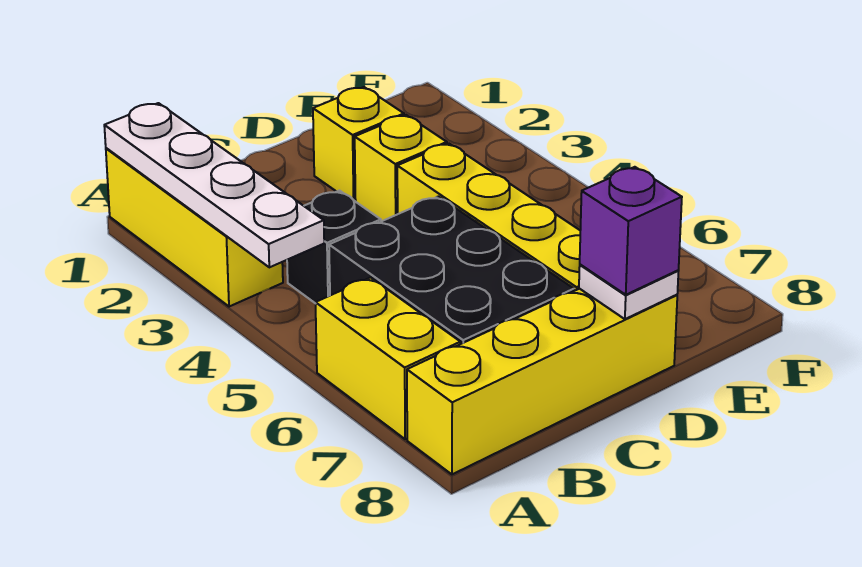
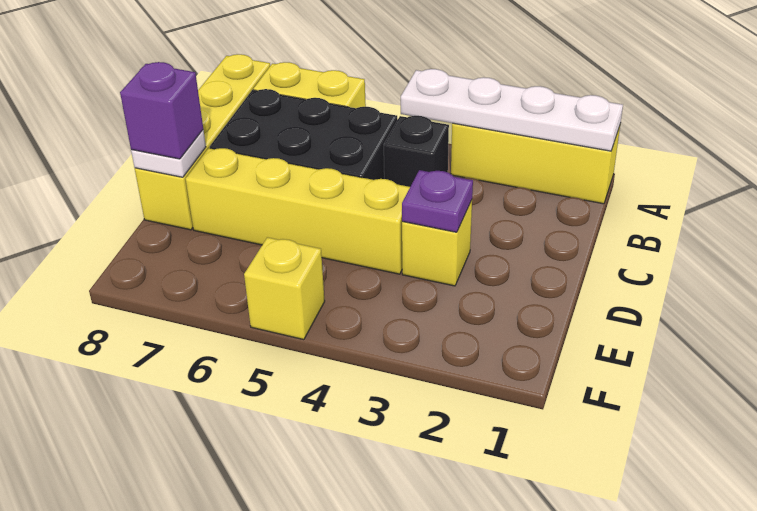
yellow brick D2 level 1 -> yellow brick F5 level 1
none -> purple plate D3 level 2

